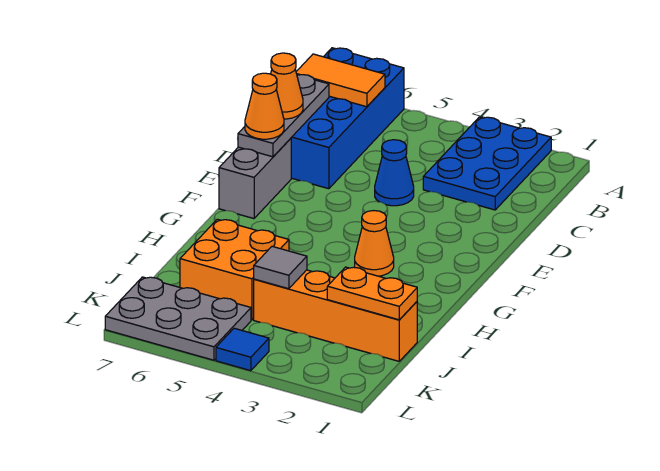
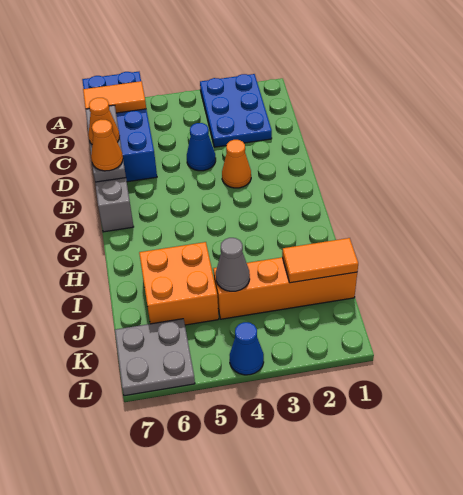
orange cone G3 level 1 -> orange cone E3 level 1
orange plate J1:J2 level 2 -> orange tile J1:J2 level 2
grey tile J4 level 2 -> grey cone J4 level 2
grey plate K5:L7 level 1 -> grey plate K6:L7 level 1
blue tile L4 level 1 -> blue cone L4 level 1

